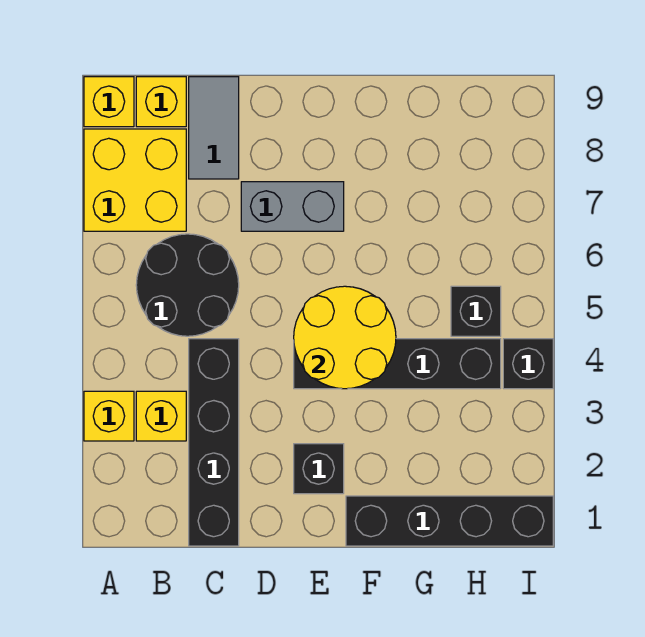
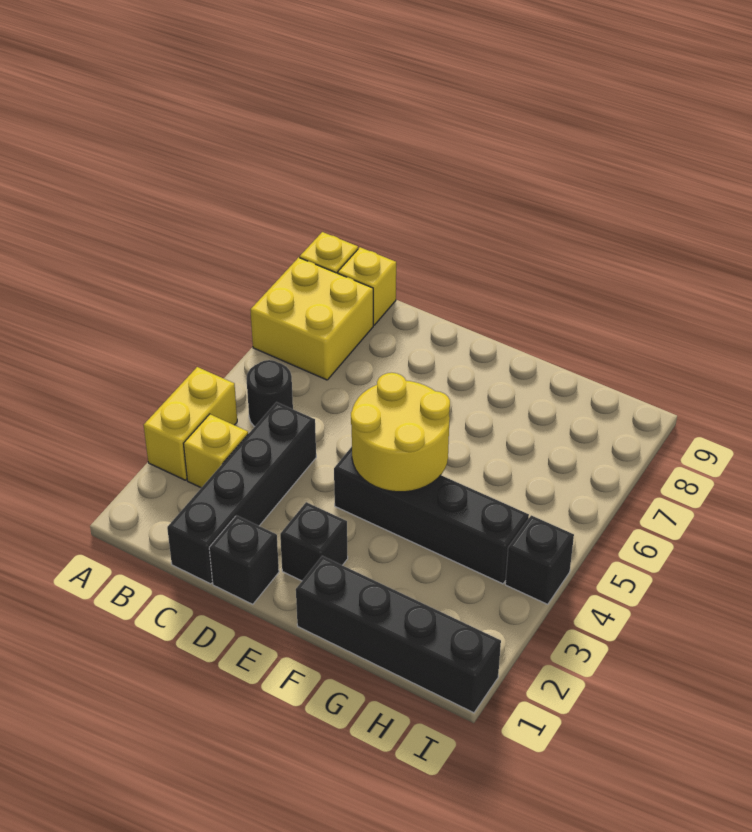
yellow brick A3 level 1 -> yellow brick A3:A4 level 1
black round brick B5:C6 level 1 -> black round brick B5 level 1
grey tile C8:C9 level 1 -> none
grey brick D7:E7 level 1 -> none
black brick H5 level 1 -> black brick D1 level 1

